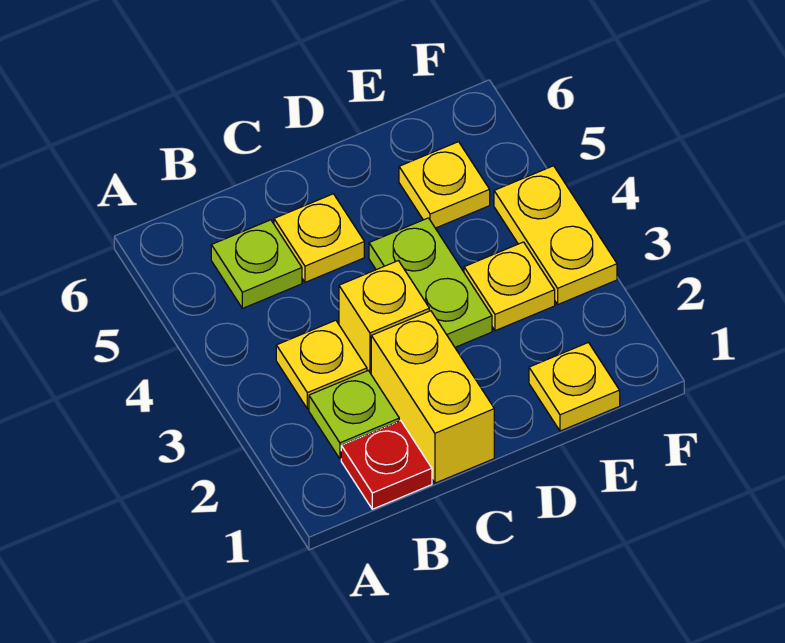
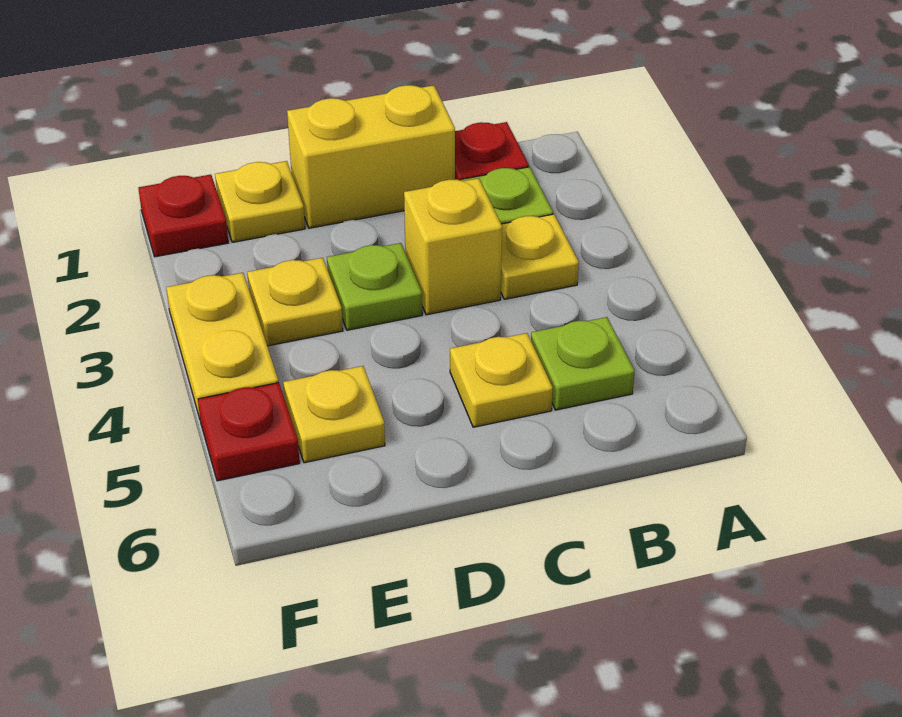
yellow brick C1:C2 level 1 -> yellow brick C1:D1 level 1
lime plate D3:D4 level 1 -> lime plate D3 level 1
none -> red plate F1 level 1
none -> red plate F5 level 1

